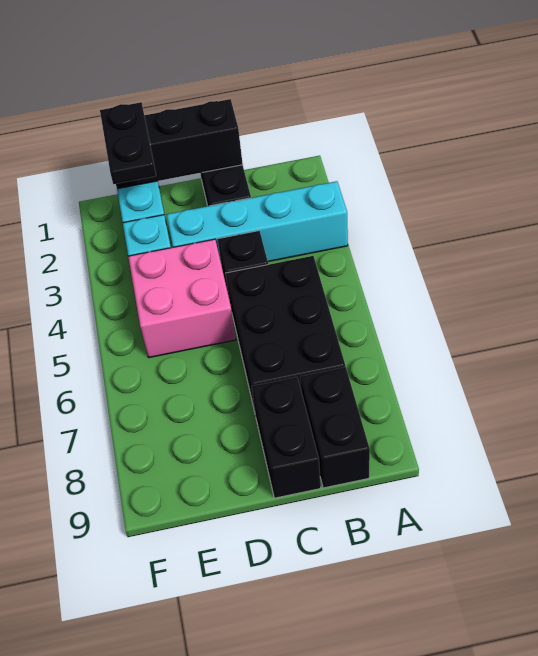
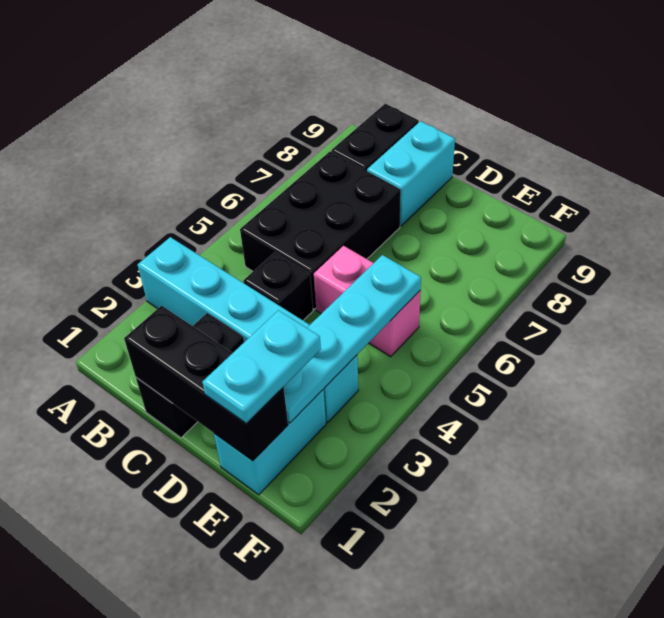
black brick C8:C9 level 1 -> cyan brick C8:C9 level 1
pink brick D4:E5 level 1 -> pink brick D5:E5 level 1
black plate E1:E2 level 3 -> cyan plate E1:E2 level 3
none -> cyan plate E2:E5 level 2

